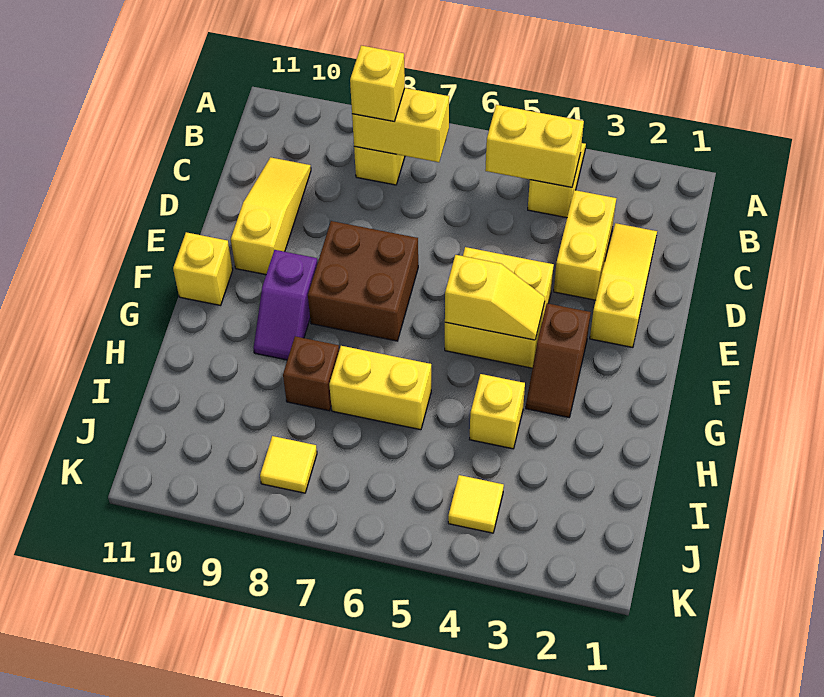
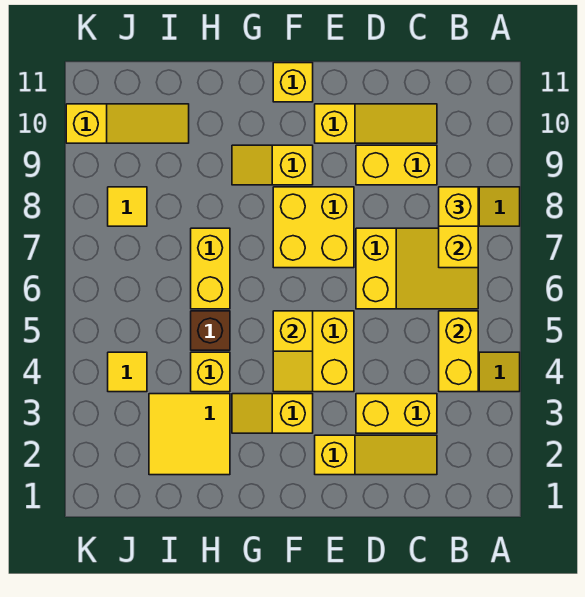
none -> yellow slope B6:D7 level 1 top D
none -> yellow brick C9:D9 level 1
brown brick E7:F8 level 1 -> yellow brick E7:F8 level 1
brown slope F3:G3 level 1 top F -> yellow slope F3:G3 level 1 top F
purple slope F9:G9 level 1 top F -> yellow slope F9:G9 level 1 top F
none -> yellow tile H2:I3 level 1
brown brick H8 level 1 -> brown brick H5 level 1
none -> yellow slope I10:K10 level 1 top K

